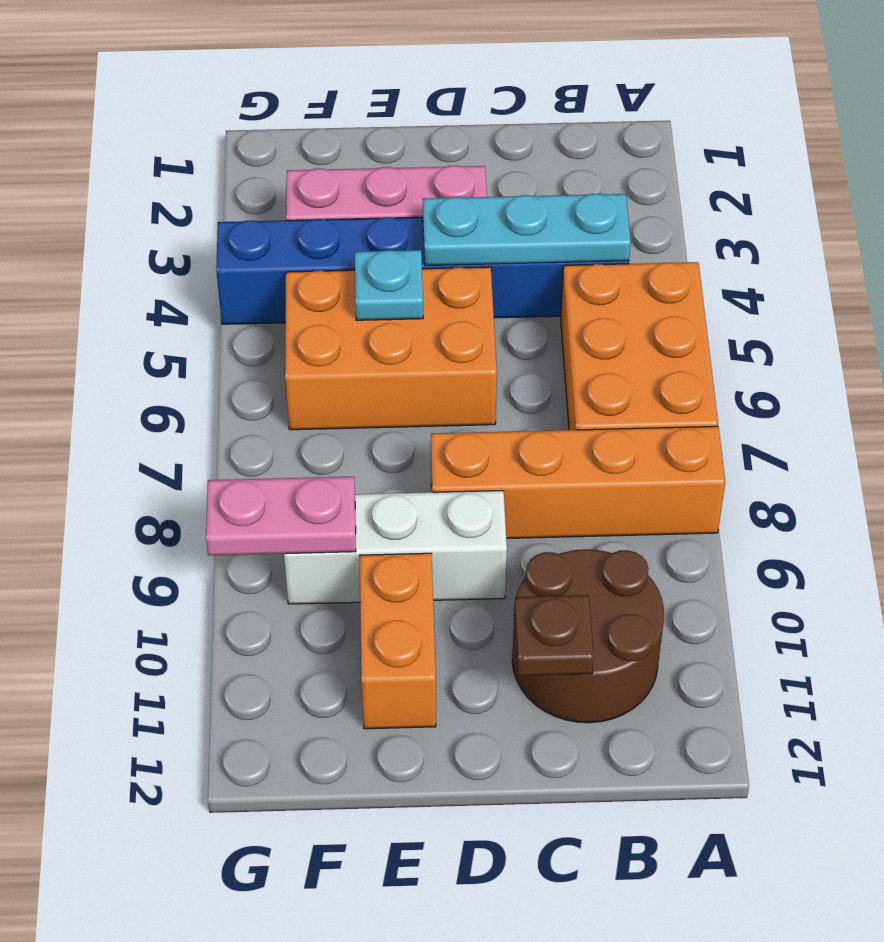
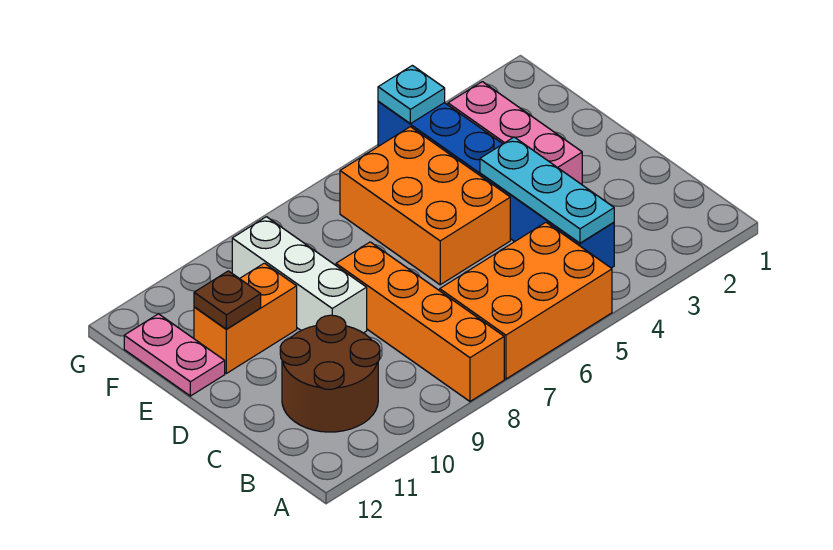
brown plate C11 level 2 -> brown plate E11 level 2
cyan plate E5 level 2 -> cyan plate G4 level 2
pink plate F9:G9 level 2 -> pink plate E12:F12 level 1

